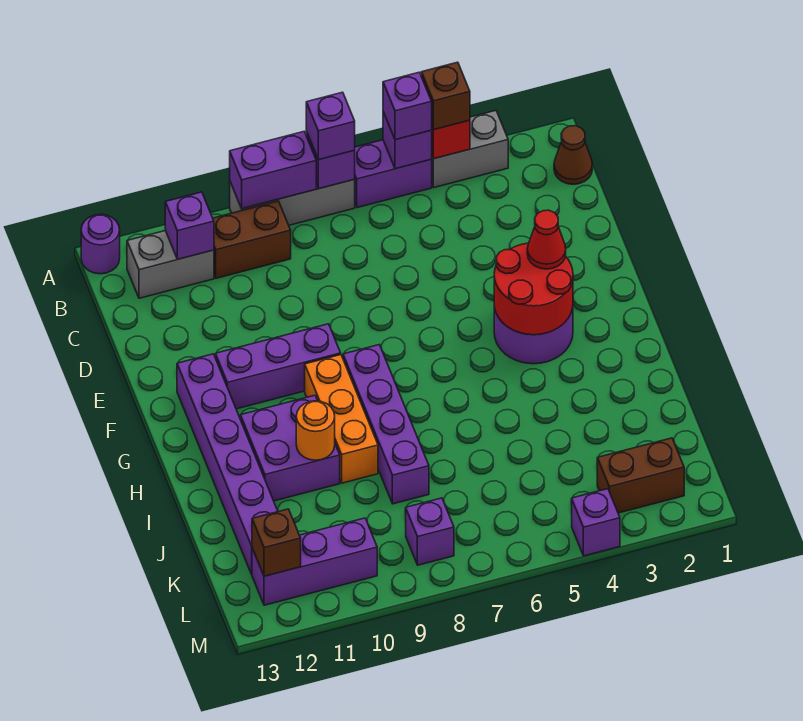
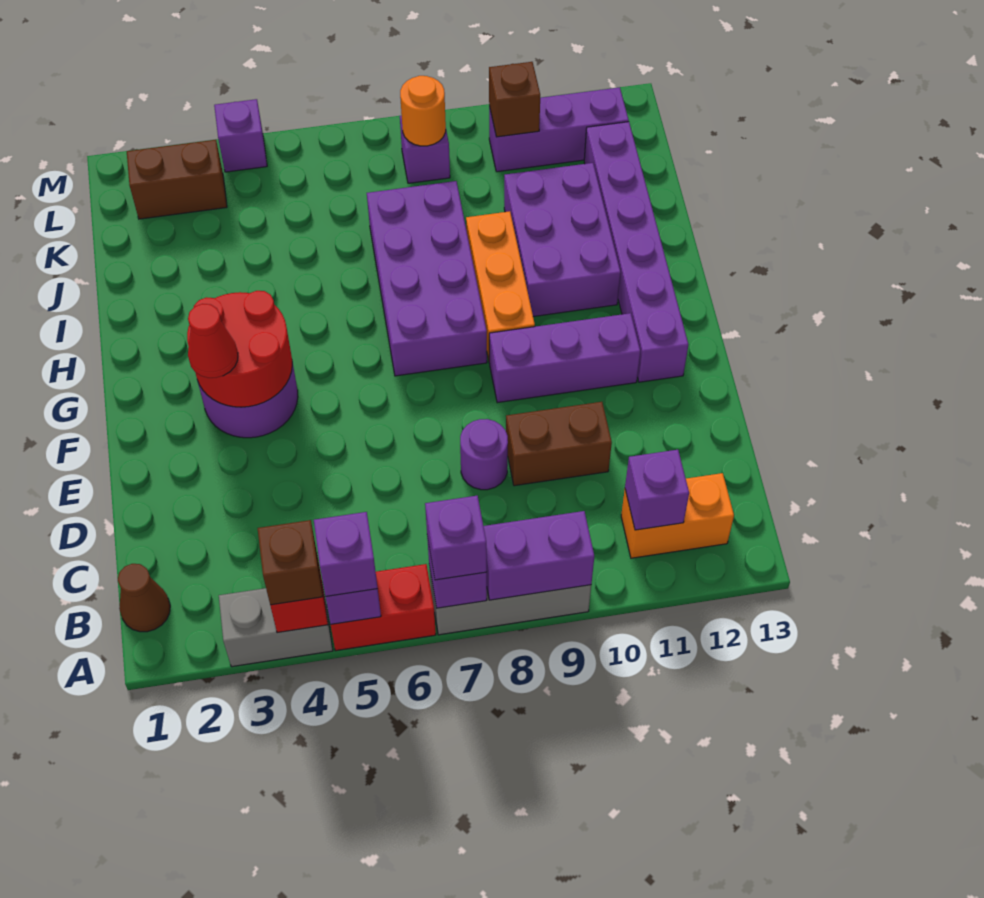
purple brick A5:A6 level 1 -> red brick A5:A6 level 1
purple round brick A13 level 1 -> purple round brick D8 level 1
brown brick B9:B10 level 1 -> brown brick D9:D10 level 1
grey brick B11:B12 level 1 -> orange brick B11:B12 level 1
purple brick G8:J8 level 1 -> purple brick G7:J8 level 1
purple brick H10:I11 level 1 -> purple brick H10:J11 level 1
orange round brick I10 level 2 -> orange round brick L8 level 2
brown brick L12 level 2 -> brown brick L10 level 2

